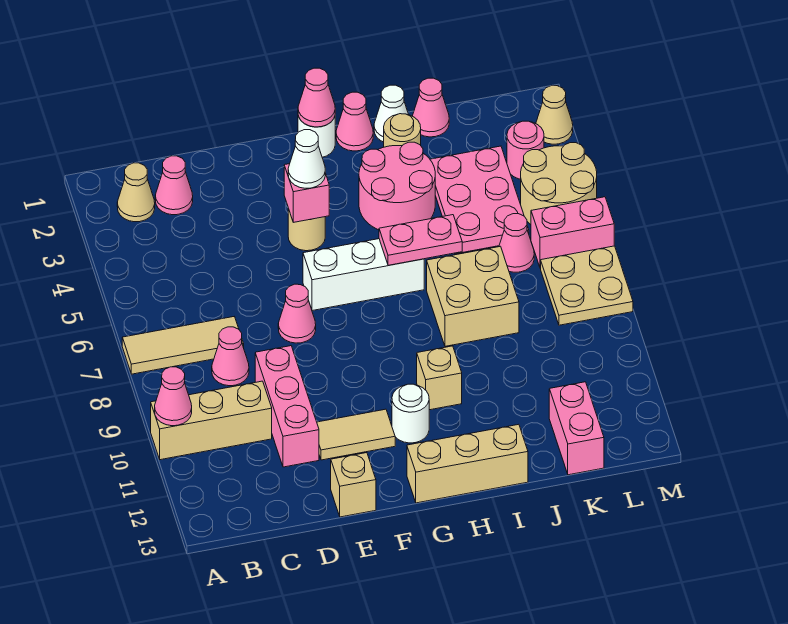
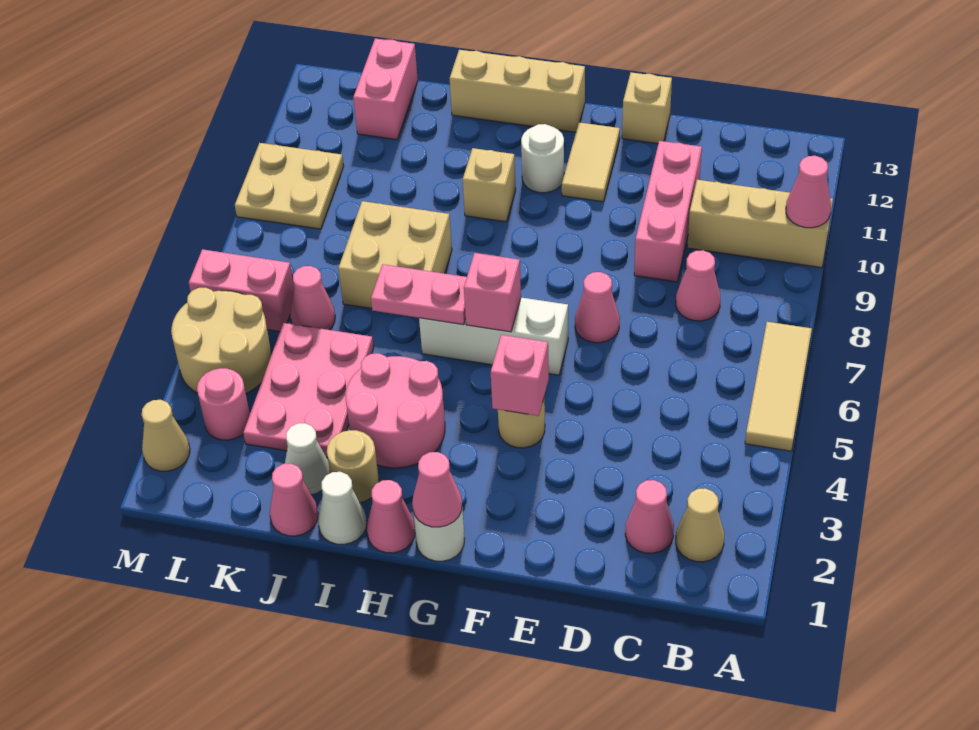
tan tile A7:C7 level 1 -> tan tile A5:A7 level 1
tan tile E11:F11 level 1 -> tan tile F11:F12 level 1
white cone F4 level 3 -> white cone J2 level 1
none -> pink brick G6 level 2
tan plate L7:M8 level 1 -> tan plate L9:M10 level 1

